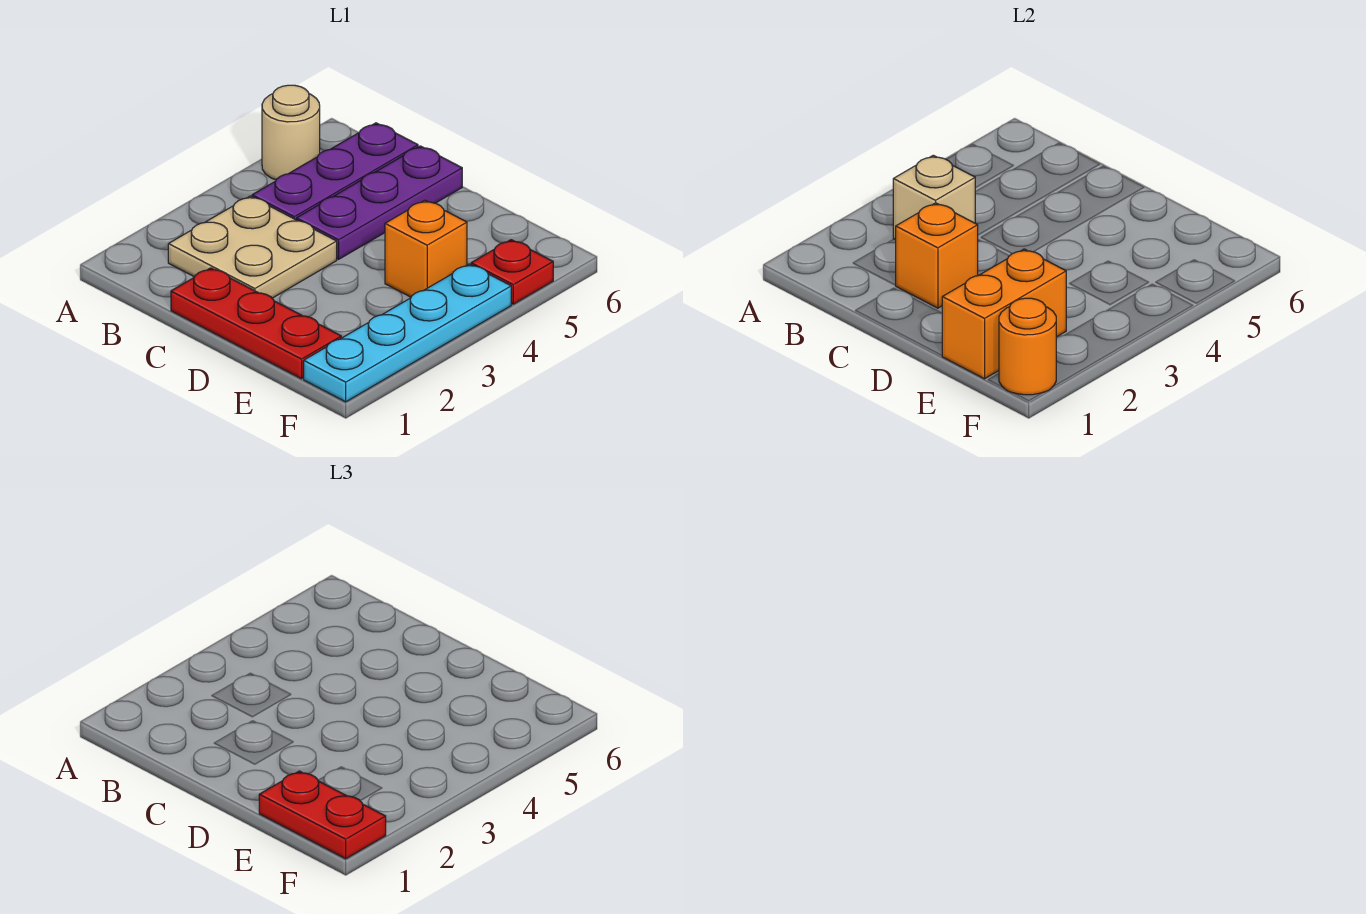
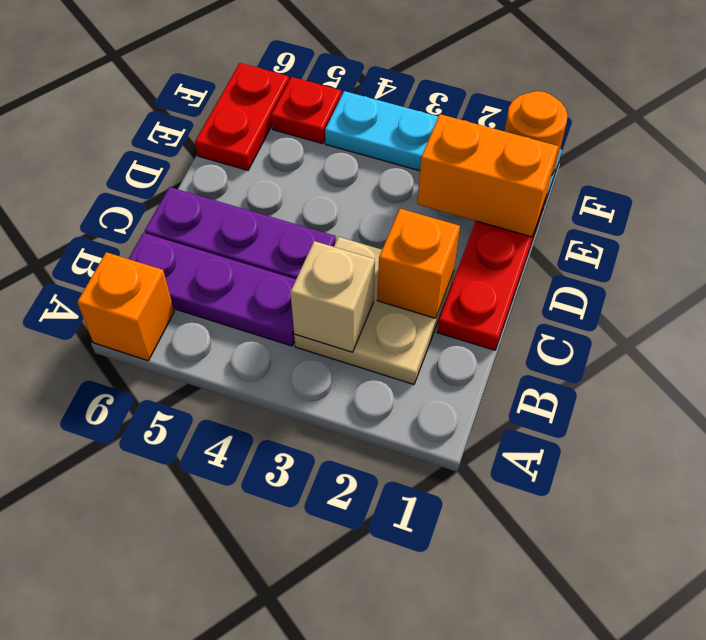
tan round brick A5 level 1 -> none
red plate E1:F1 level 3 -> red plate E6:F6 level 1
orange brick E4 level 1 -> orange brick A6 level 1

